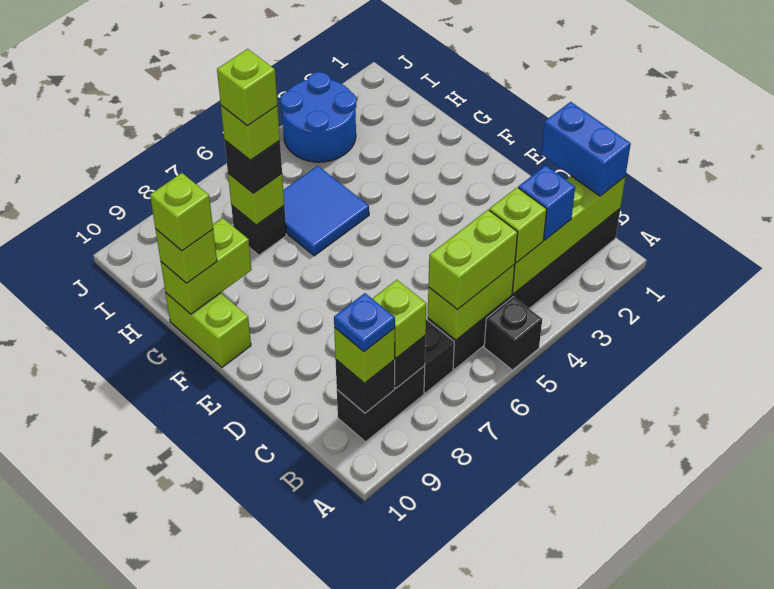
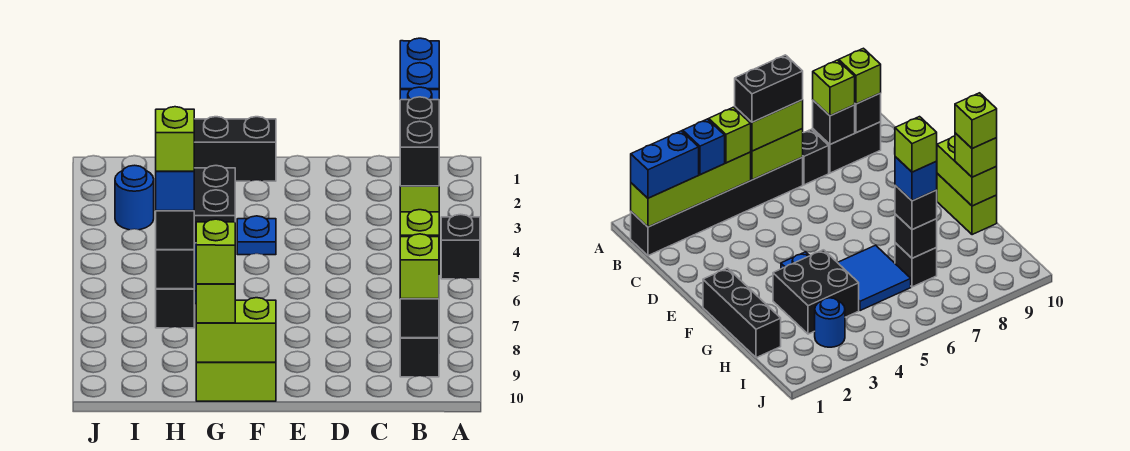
blue brick B1:C1 level 3 -> blue brick B1:B2 level 3
none -> black brick B5:B6 level 4
blue plate B9 level 4 -> blue plate F4 level 1
none -> black brick F1:H1 level 1
none -> black brick G3:H4 level 1
lime brick G9:G10 level 2 -> lime brick F10:G10 level 2
lime brick H7 level 2 -> black brick H7 level 2
lime brick H7 level 4 -> blue brick H7 level 4
blue round brick I3:J4 level 1 -> blue round brick I3 level 1

